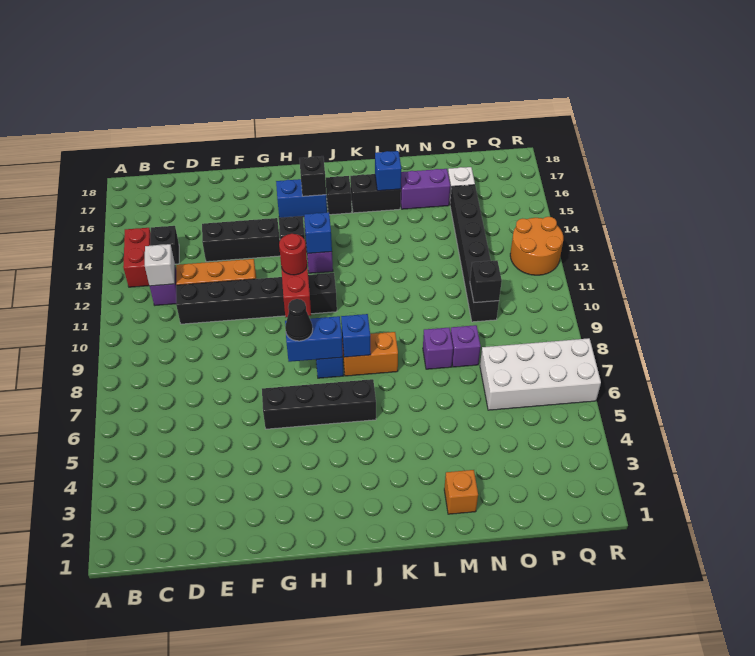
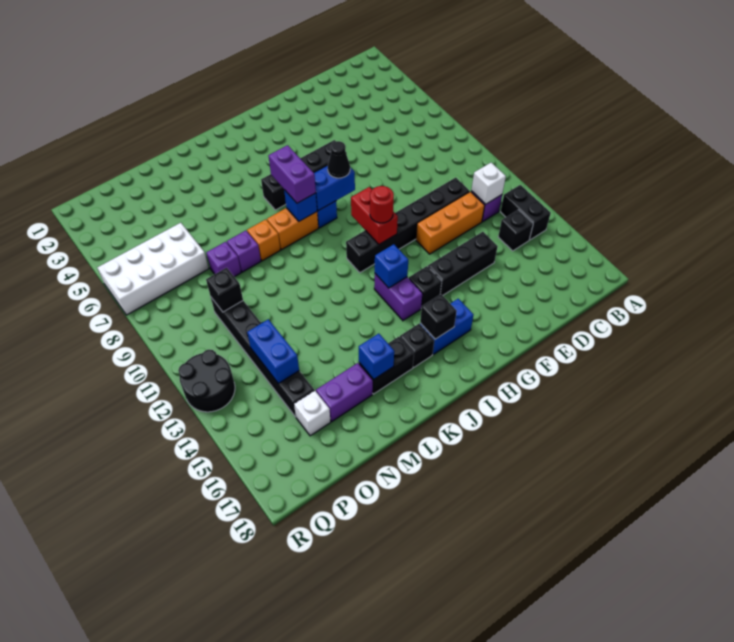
red brick B13:B14 level 1 -> black brick B13:B14 level 1
none -> purple brick J7:J8 level 3
orange brick M2 level 1 -> orange brick L8 level 1
none -> blue brick O13:O14 level 2
orange round brick Q12:R13 level 1 -> black round brick Q12:R13 level 1

